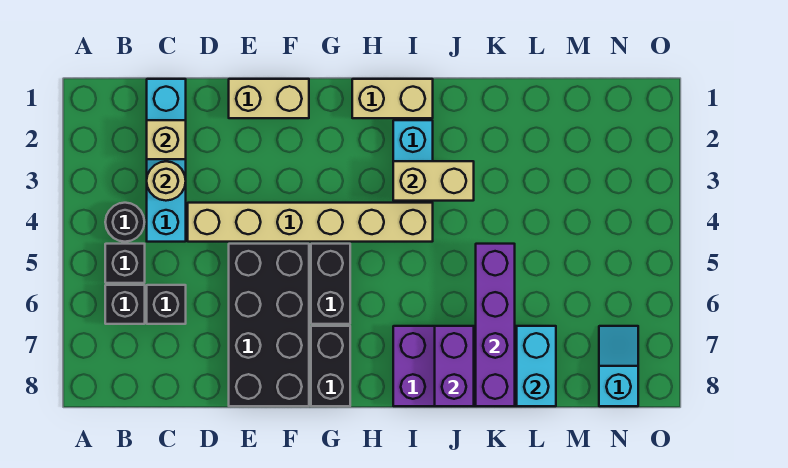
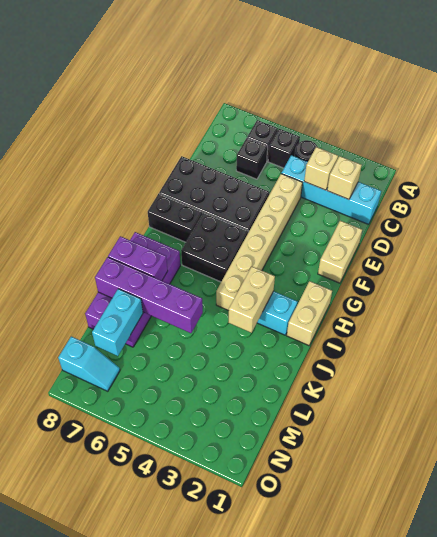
tan round brick C3 level 2 -> tan brick C3 level 2
black brick G5:G6 level 1 -> black brick G5:H6 level 1
cyan brick L7:L8 level 2 -> cyan brick L7:M7 level 2

